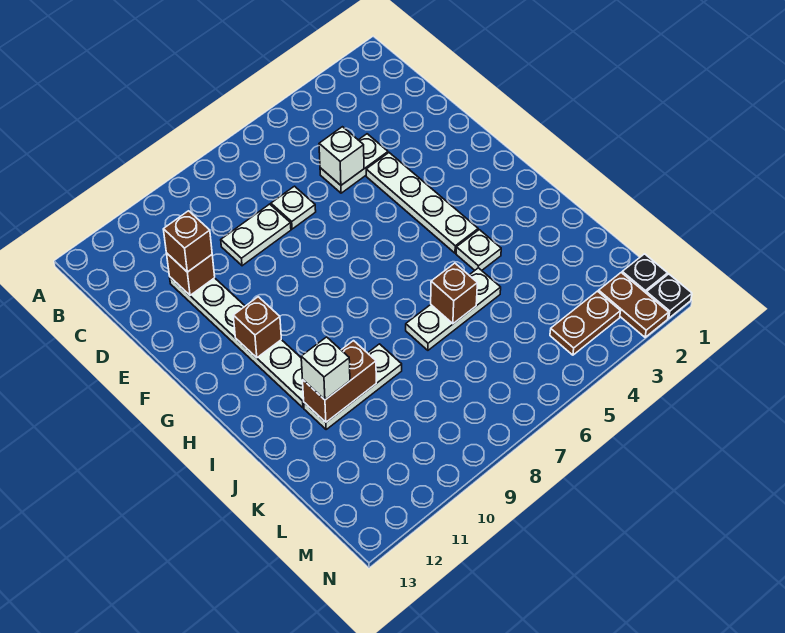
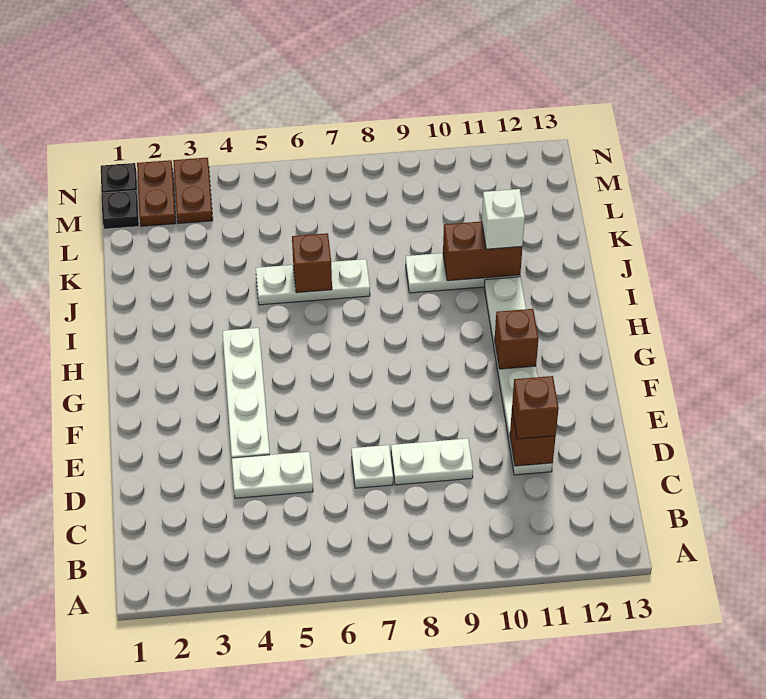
white brick D5 level 2 -> none
white plate I4 level 1 -> none
brown plate M3:M4 level 1 -> brown plate M3:N3 level 1

